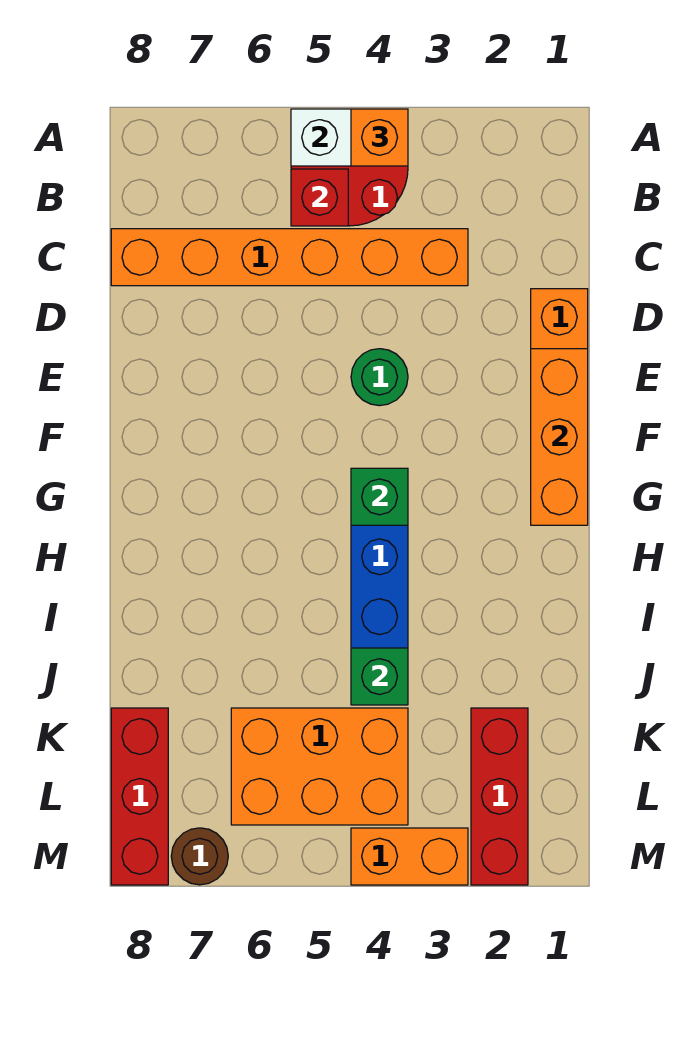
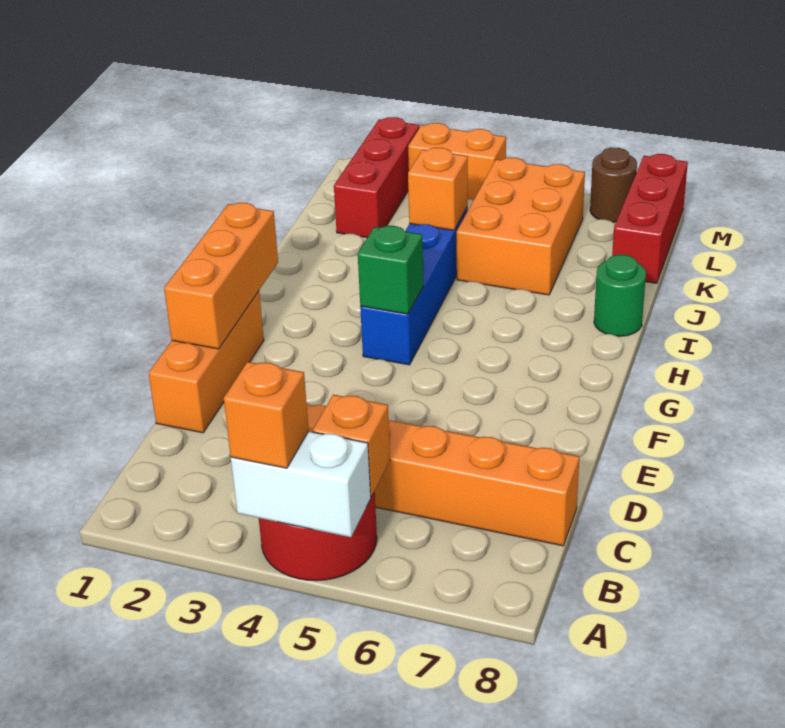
red brick B5 level 2 -> orange brick B5 level 2
green round brick E4 level 1 -> green round brick I8 level 1
green brick J4 level 2 -> orange brick J4 level 2
orange brick K4:L6 level 1 -> orange brick J5:L6 level 1

